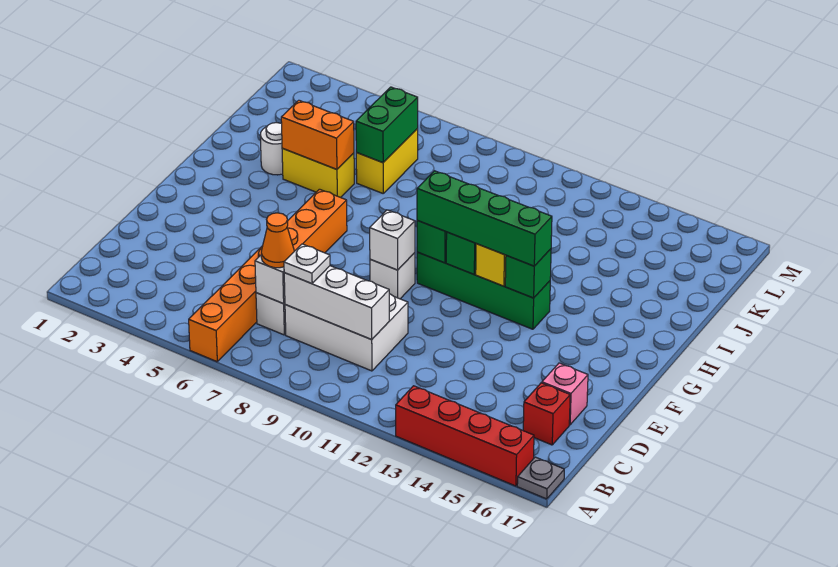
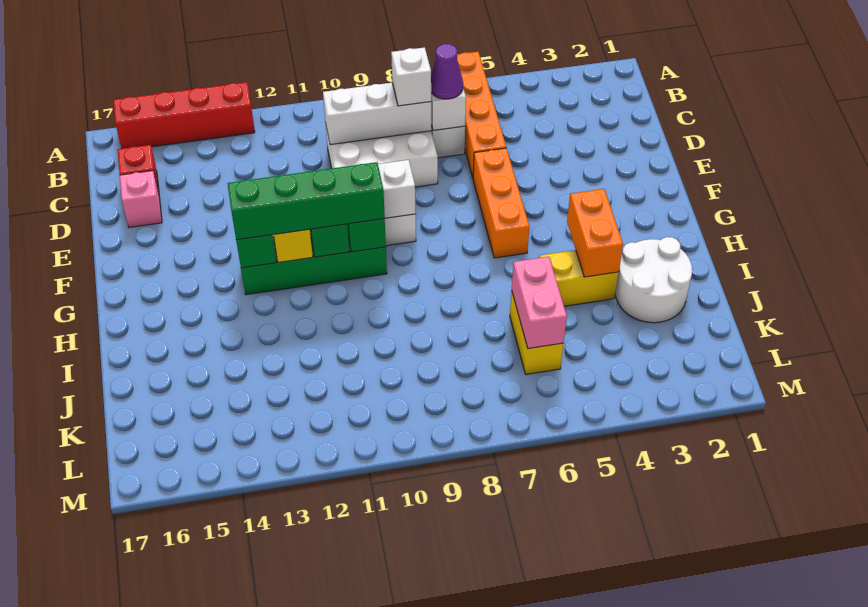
grey plate A17 level 1 -> none
orange cone C7 level 3 -> purple cone C7 level 3
white plate C8 level 3 -> white brick C8 level 3
white round brick I3 level 1 -> white round brick I2:J3 level 1
orange brick I4:I5 level 2 -> orange brick H4:I4 level 2
green brick J6:K6 level 2 -> pink brick J6:K6 level 2

